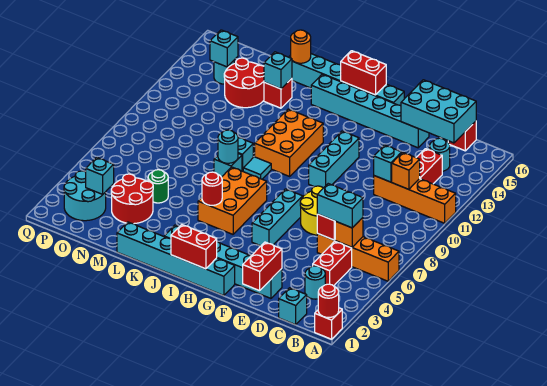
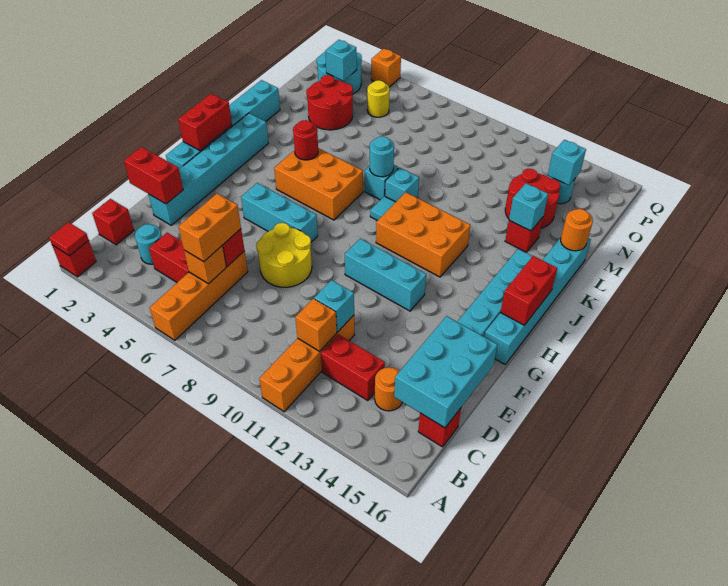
red round brick A1 level 2 -> red tile A1 level 2
cyan brick C1 level 1 -> red brick C1 level 1
cyan brick C6:D6 level 3 -> orange brick C6:D6 level 3
cyan round brick C14 level 1 -> orange round brick C14 level 1
green round brick M5 level 1 -> none
none -> yellow round brick O5 level 1
none -> orange brick Q4 level 1

